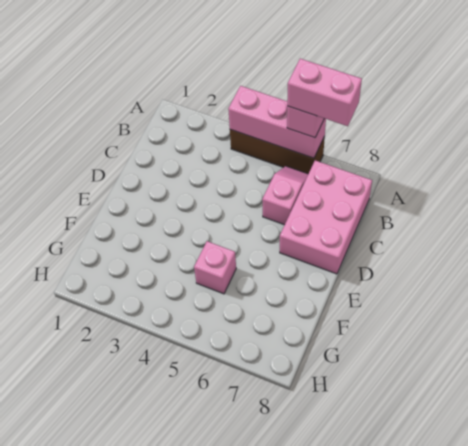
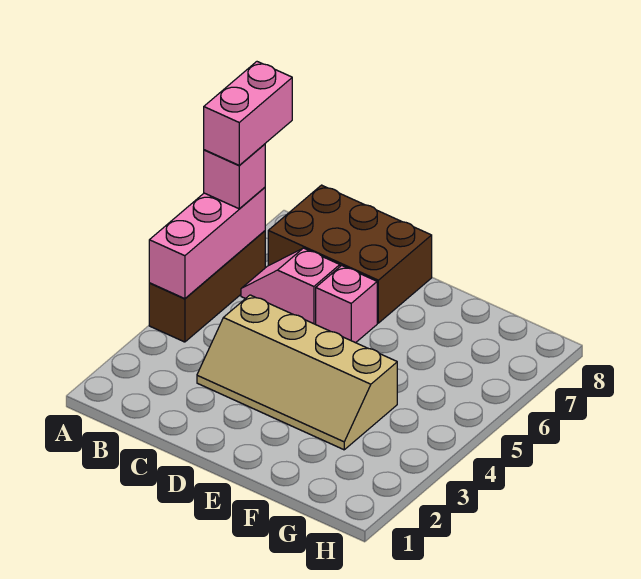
pink brick B7:D8 level 1 -> brown brick B7:D8 level 1
none -> tan slope C3:F4 level 1 top 4
pink brick F5 level 1 -> pink brick D6 level 1

